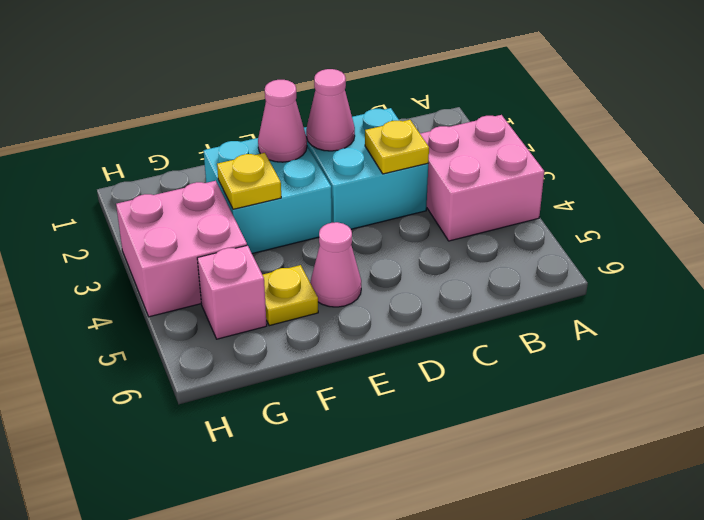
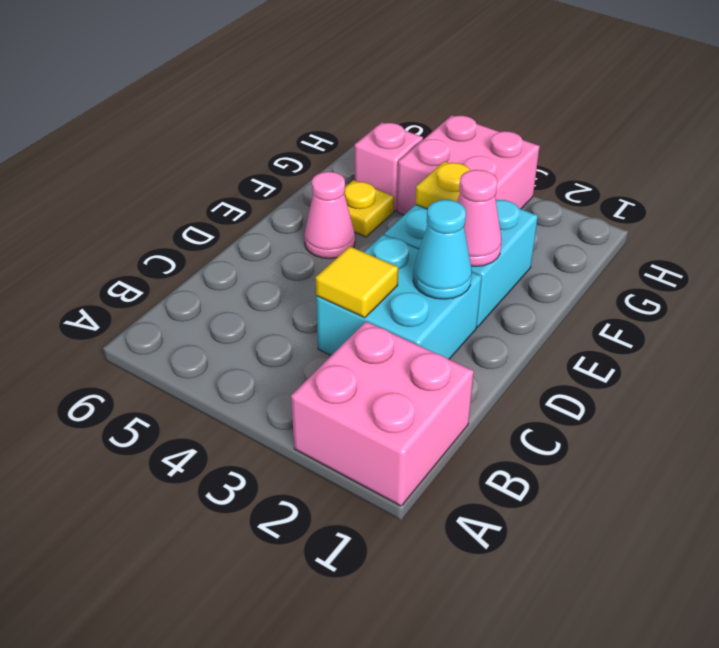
pink brick A3:B4 level 1 -> pink brick A1:B2 level 1
yellow plate C3 level 2 -> yellow tile C3 level 2
pink cone D2 level 2 -> cyan cone D2 level 2

